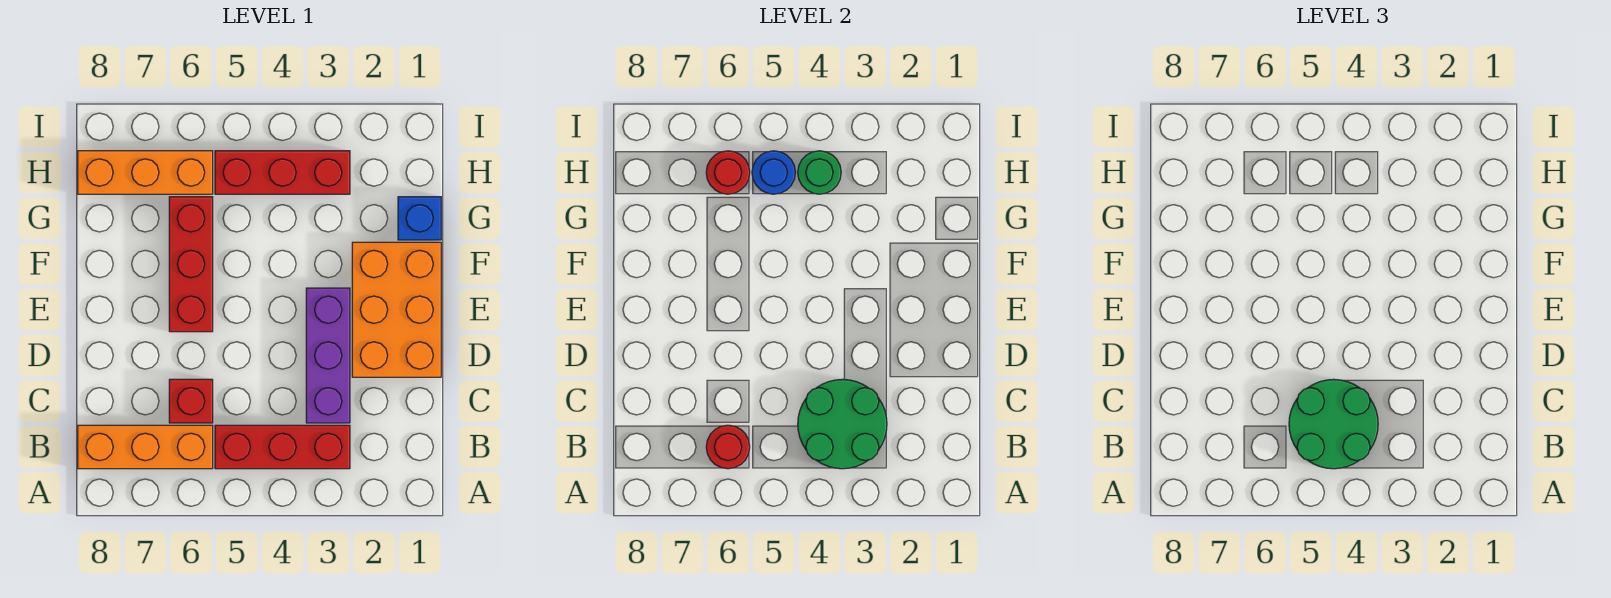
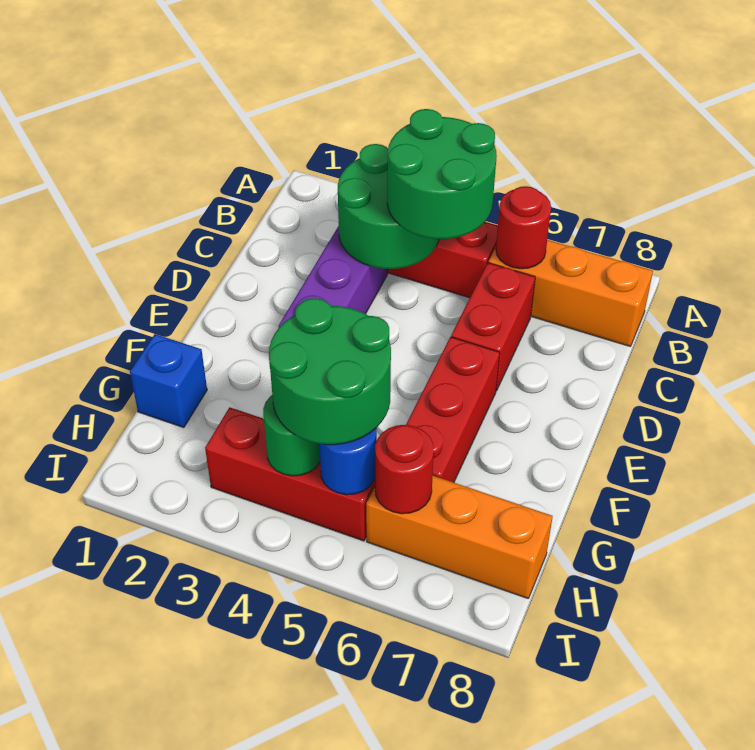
red brick C6 level 1 -> red brick C6:D6 level 1
orange brick D1:F2 level 1 -> none
none -> green round brick G4:H5 level 3

